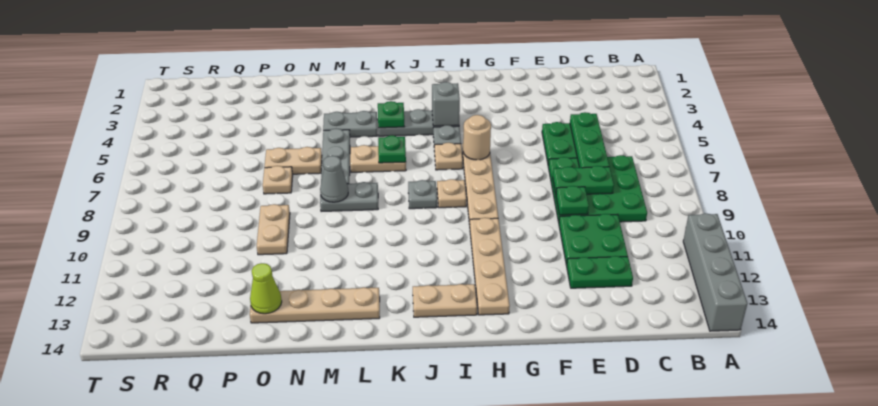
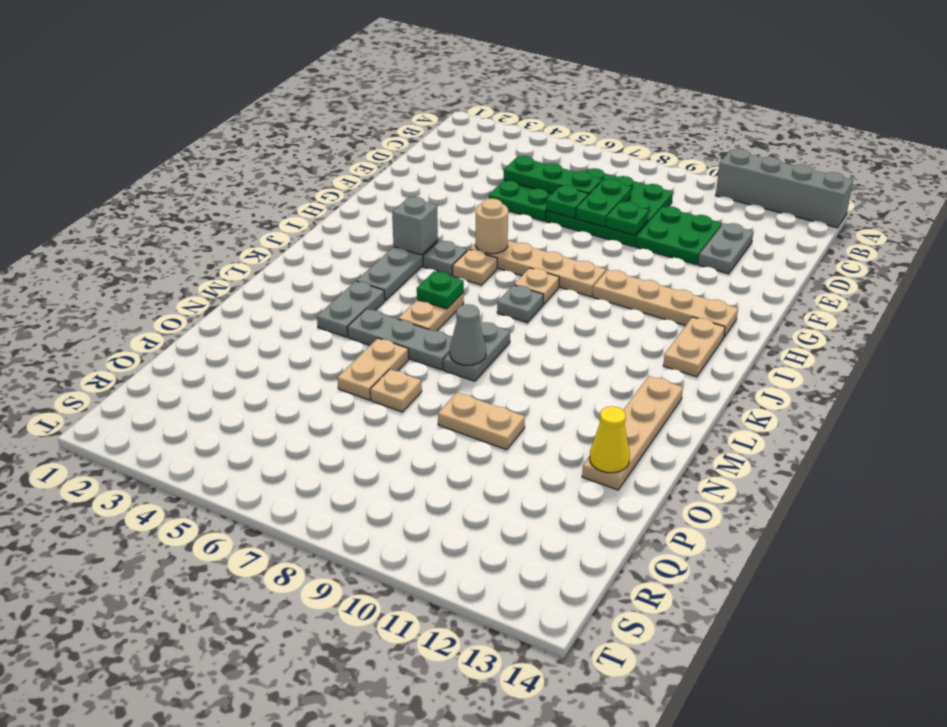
green plate D12:E12 level 1 -> grey plate D12:E12 level 1
green plate K4 level 2 -> green plate E7 level 2
lime cone O13 level 2 -> yellow cone O13 level 2

